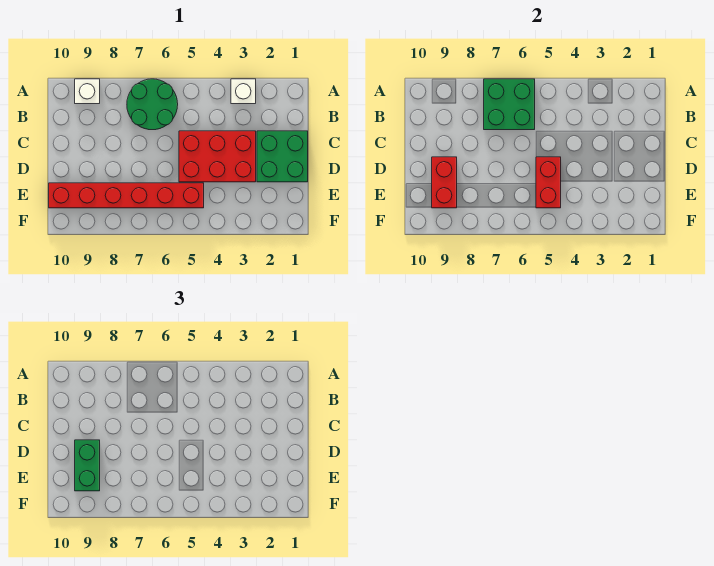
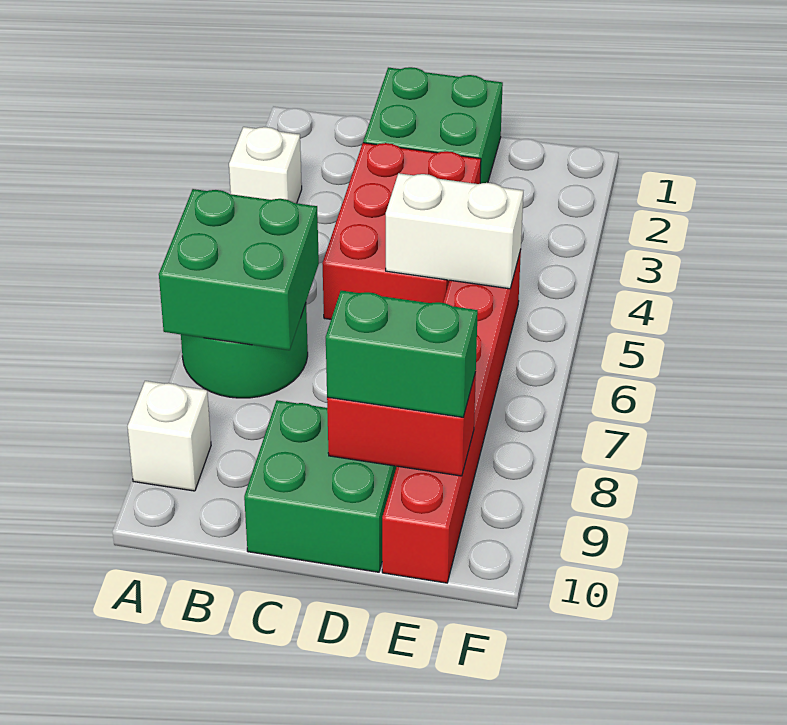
none -> green brick C9:D10 level 1
red brick D5:E5 level 2 -> white brick D5:E5 level 2

